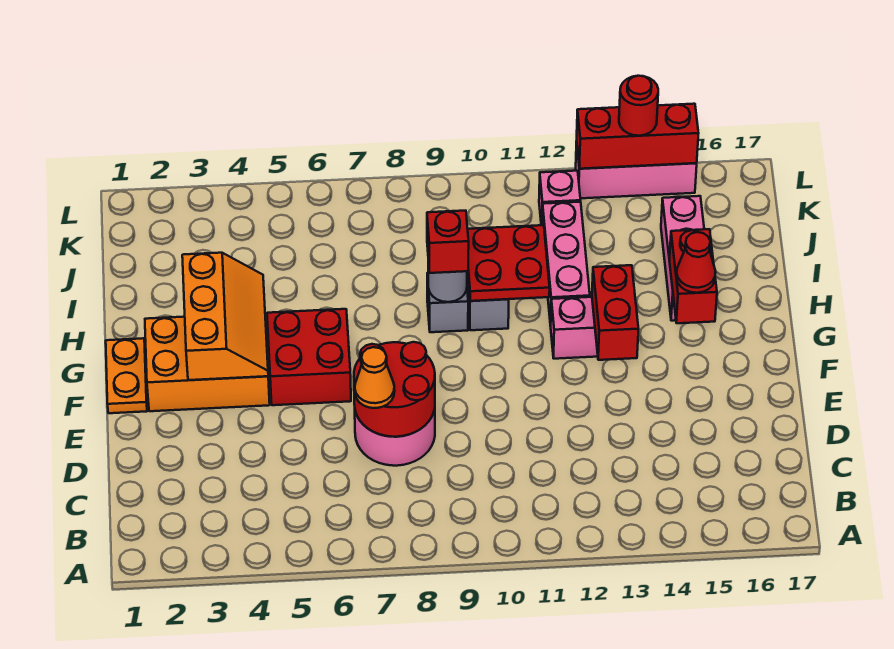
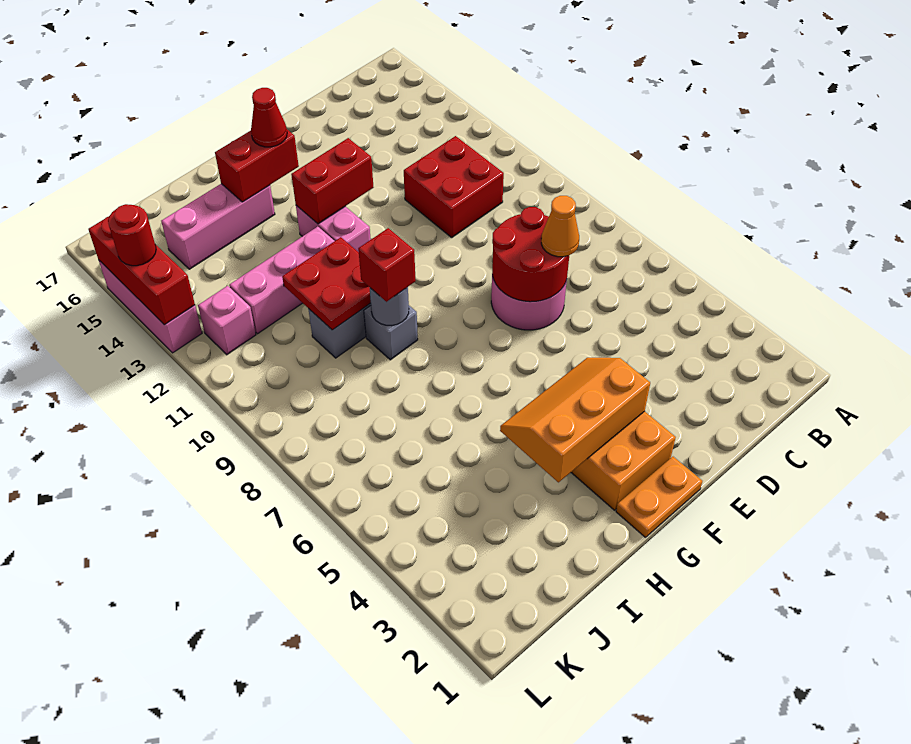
red brick F5:G6 level 1 -> red brick C11:D12 level 1

